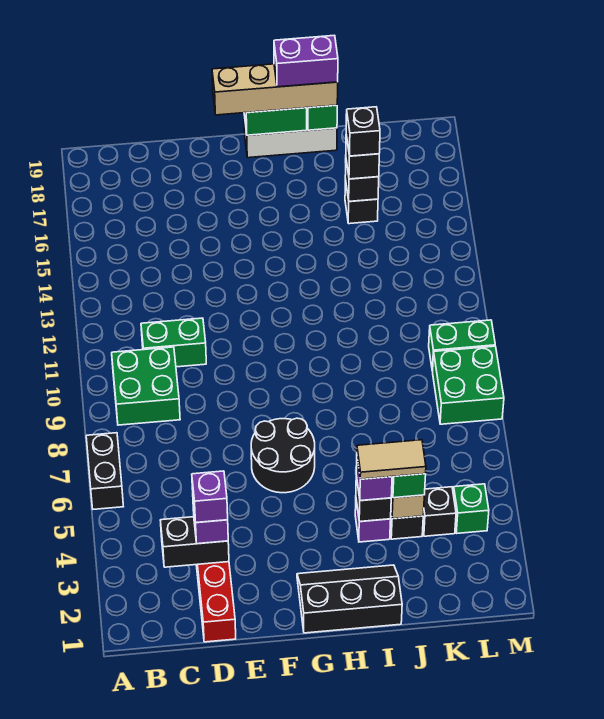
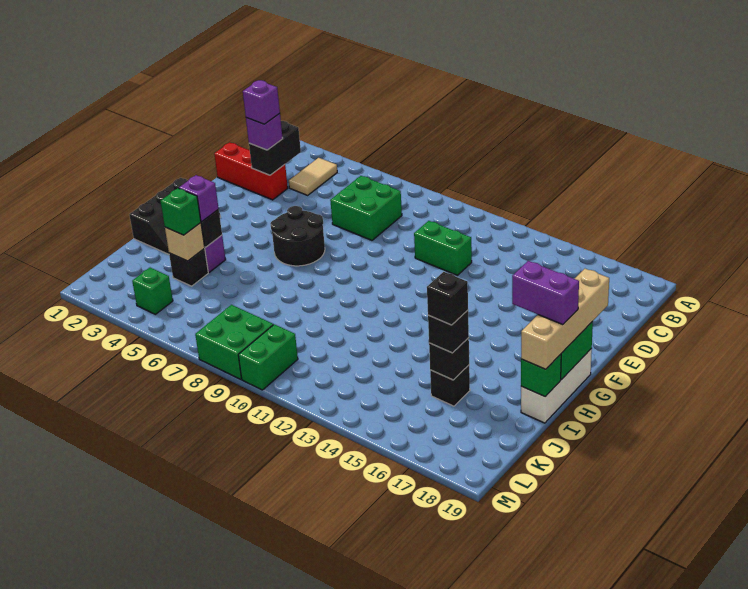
black brick A6:A7 level 1 -> none
green brick B9:C10 level 1 -> green brick C7:D8 level 1
green brick C11:D11 level 1 -> green brick D11:D12 level 1
purple brick H19:I19 level 4 -> purple brick H18:H19 level 4
tan tile I4:J4 level 4 -> tan tile B4:C4 level 1
black brick K4 level 1 -> none

